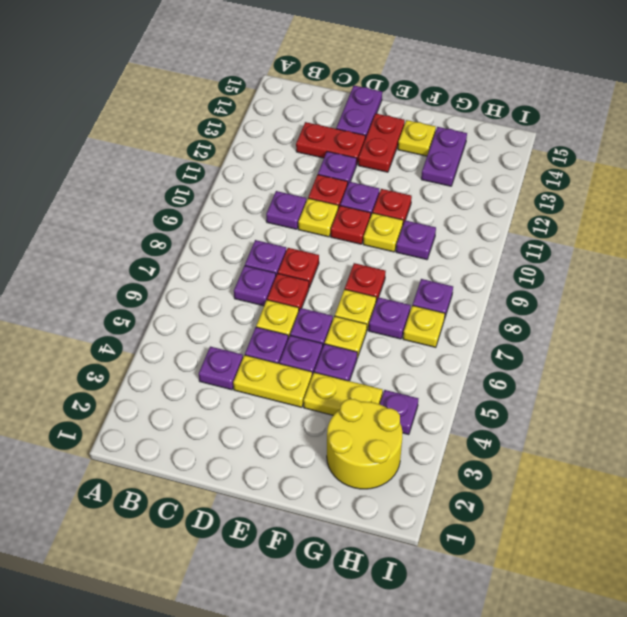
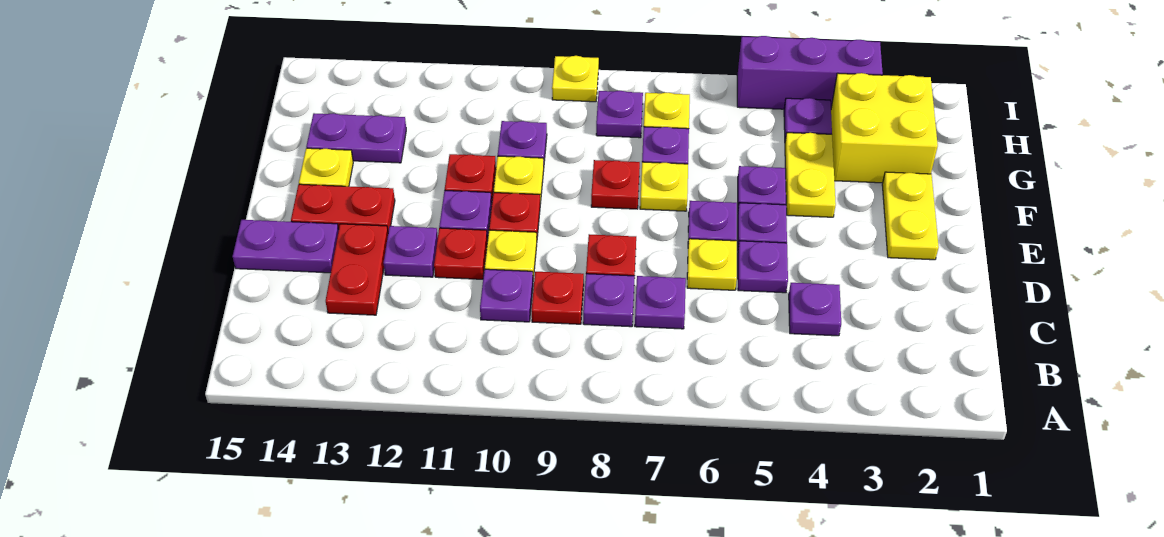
yellow plate D4:E4 level 1 -> yellow plate E2:F2 level 1
red plate D7 level 1 -> red plate C9 level 1
yellow plate F6 level 1 -> yellow plate I9 level 1
yellow round brick G2:H3 level 1 -> yellow brick G2:H3 level 1
none -> purple brick I3:I5 level 1

